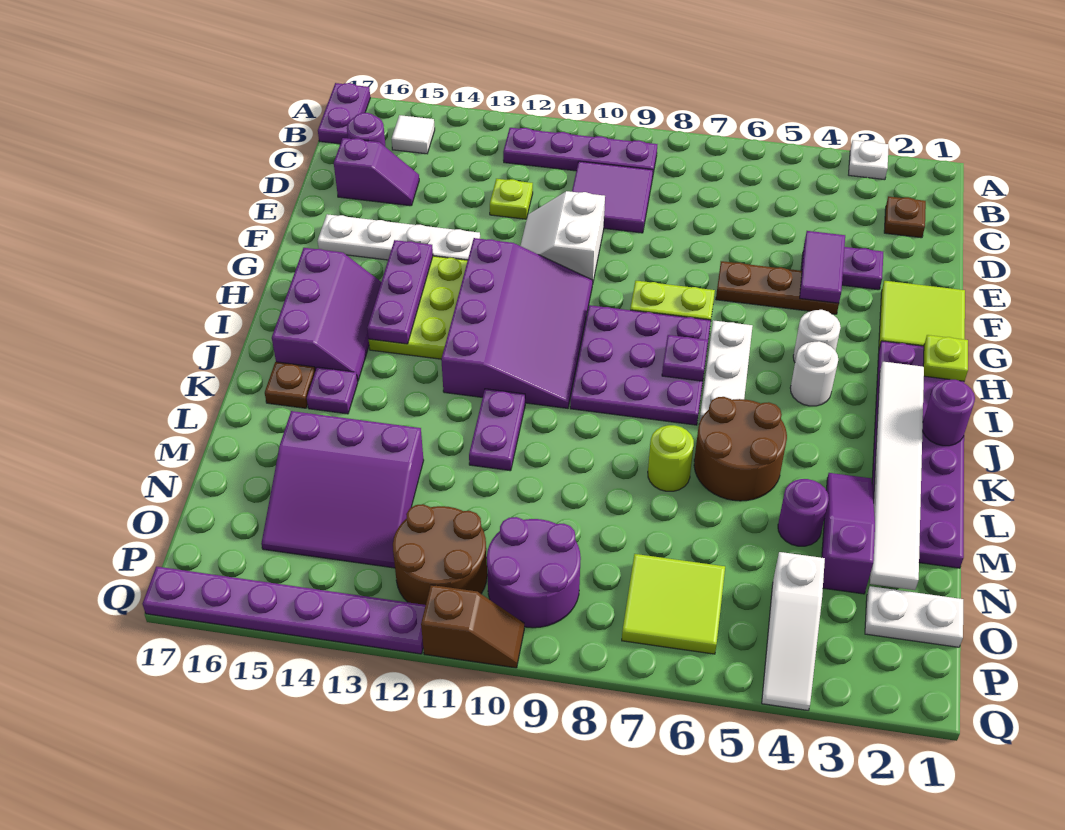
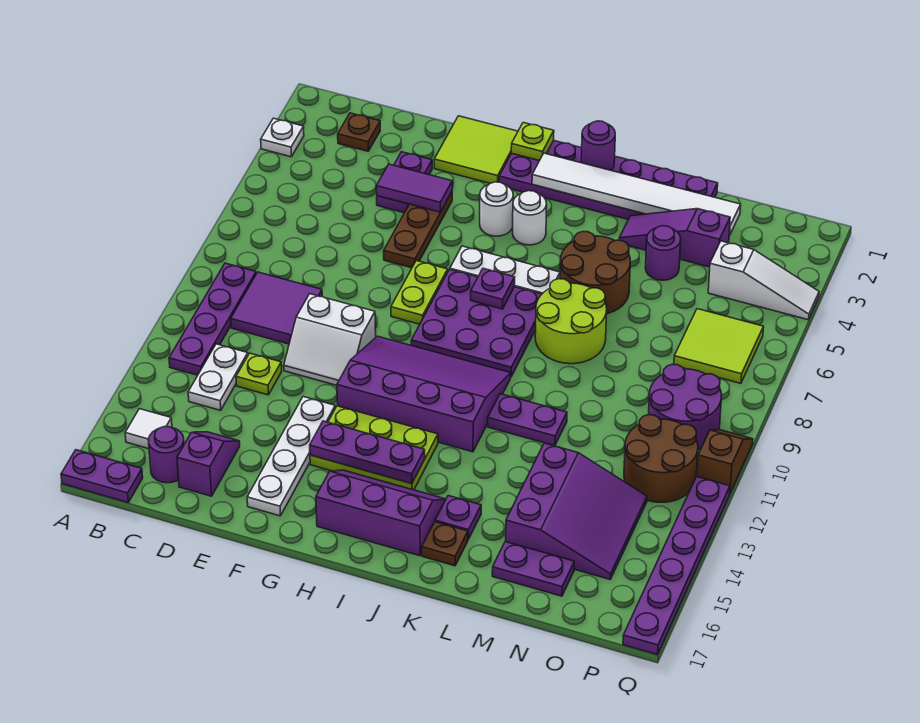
lime round brick L7 level 1 -> lime round brick K7:L8 level 1
none -> purple plate M16:N16 level 1
white plate O1:O2 level 1 -> white plate C12:C13 level 1

